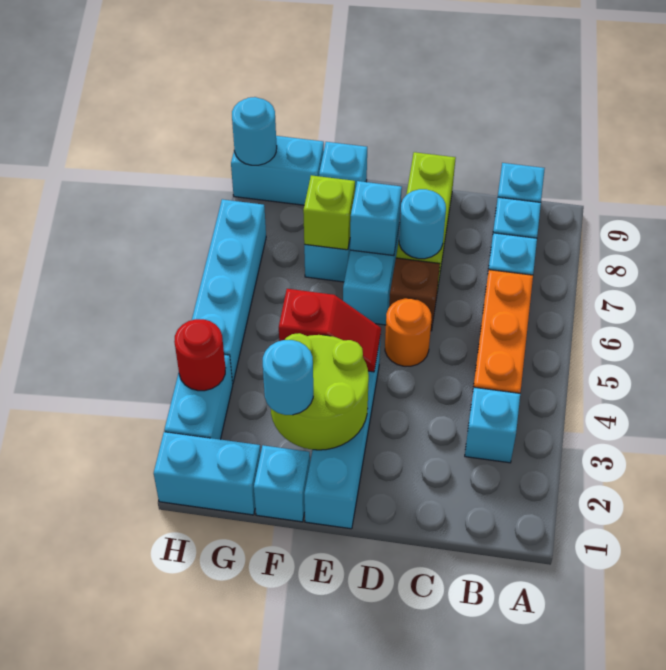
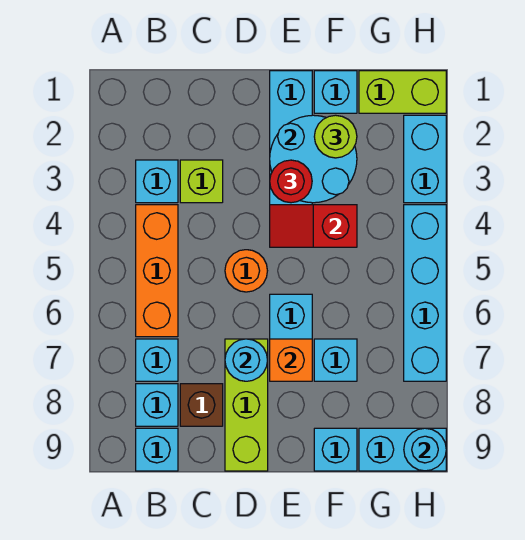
brown brick D6 level 1 -> brown brick C8 level 1
lime round brick E2:F3 level 2 -> cyan round brick E2:F3 level 2
cyan brick E7 level 2 -> orange brick E7 level 2
cyan round brick F2 level 3 -> lime round brick F2 level 3
lime brick F7 level 2 -> lime brick C3 level 1
cyan brick G1:H1 level 1 -> lime brick G1:H1 level 1
red round brick H3 level 2 -> red round brick E3 level 3

